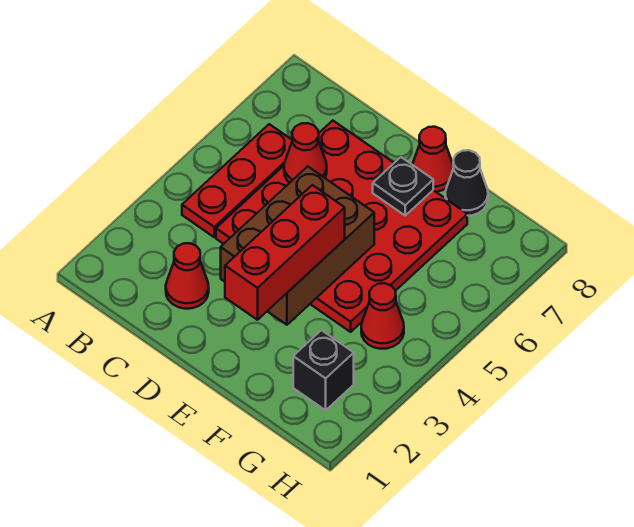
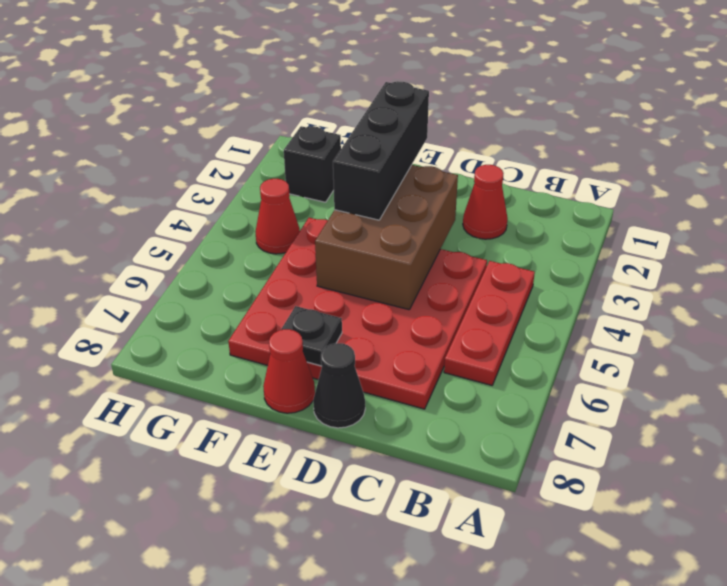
red cone C6 level 2 -> none
red brick E2:E4 level 3 -> black brick E2:E4 level 3
black cone F8 level 1 -> black cone D8 level 1

